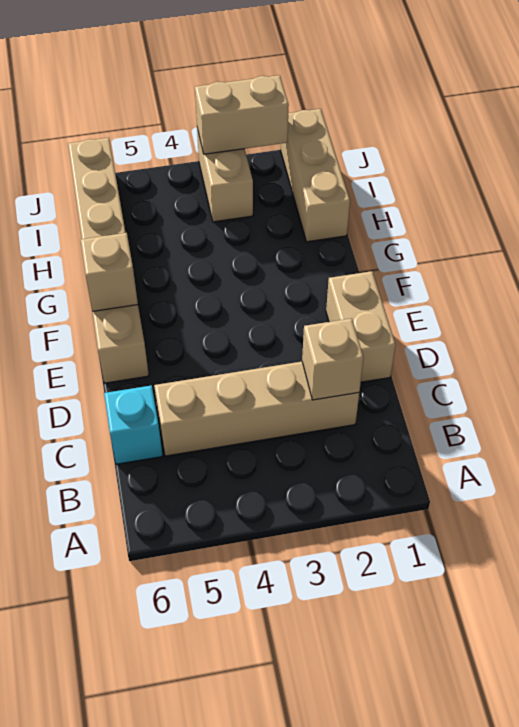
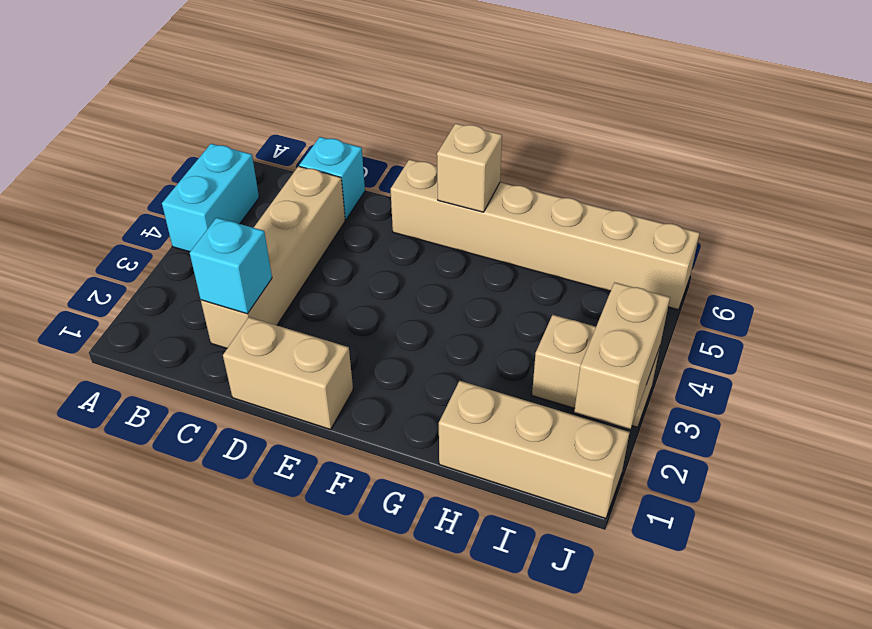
none -> cyan brick A4:A5 level 1
tan brick C2 level 2 -> cyan brick C2 level 2

